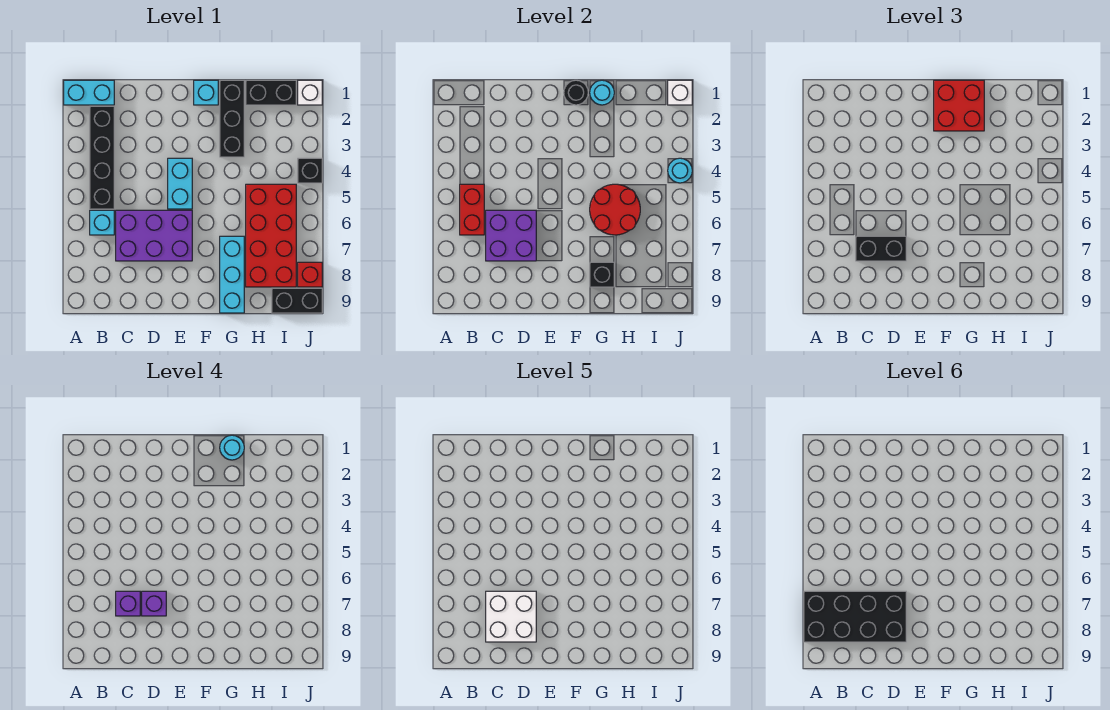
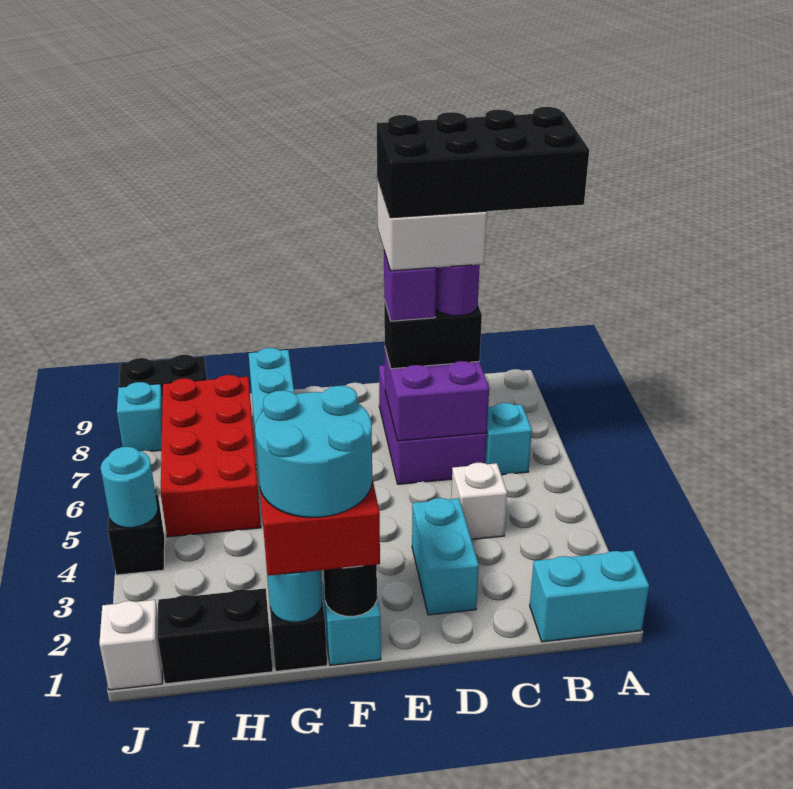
black brick B2:B5 level 1 -> none
red brick B5:B6 level 2 -> none
purple brick C6:E7 level 1 -> purple brick C6:D8 level 1
purple brick C7 level 4 -> purple round brick C7 level 4
cyan brick E4:E5 level 1 -> cyan brick D2:D3 level 1
cyan round brick G1 level 4 -> cyan round brick F1:G2 level 4
red round brick G5:H6 level 2 -> none
black brick G8 level 2 -> none
white brick J1 level 2 -> white brick C4 level 1
red brick J8 level 1 -> cyan brick J8 level 1

